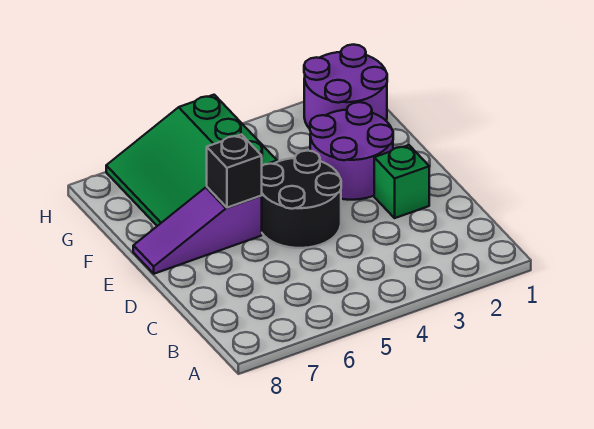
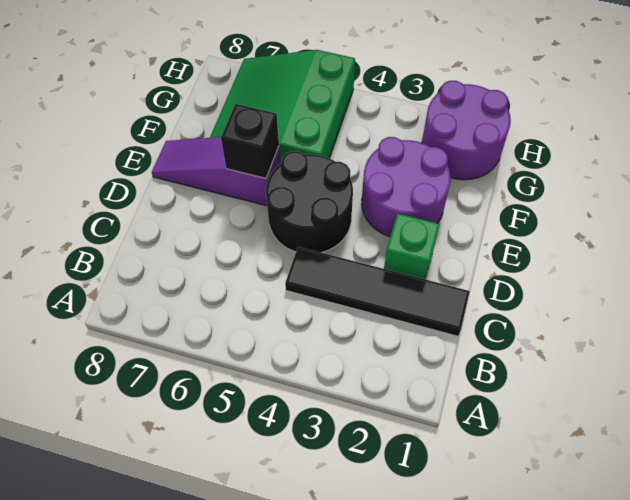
none -> black tile C1:C4 level 1

